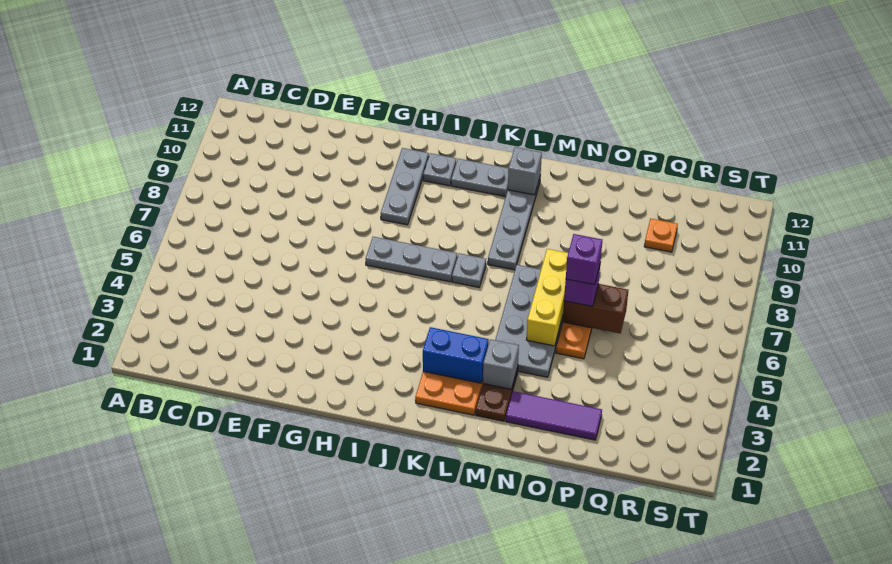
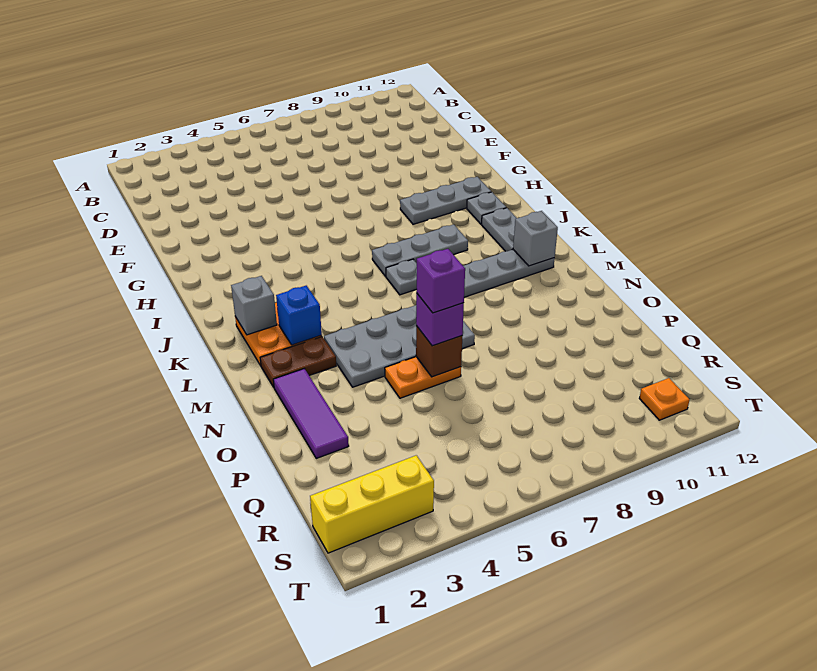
grey plate H7:J7 level 1 -> grey plate J7:J9 level 1
blue brick K3:L3 level 2 -> blue brick L3 level 2
grey brick M3 level 2 -> grey brick K2 level 2
yellow brick N5:N7 level 2 -> yellow brick S1:S3 level 1
brown brick O6:P6 level 2 -> brown brick O6 level 2
orange plate Q10 level 1 -> orange plate S11 level 1

